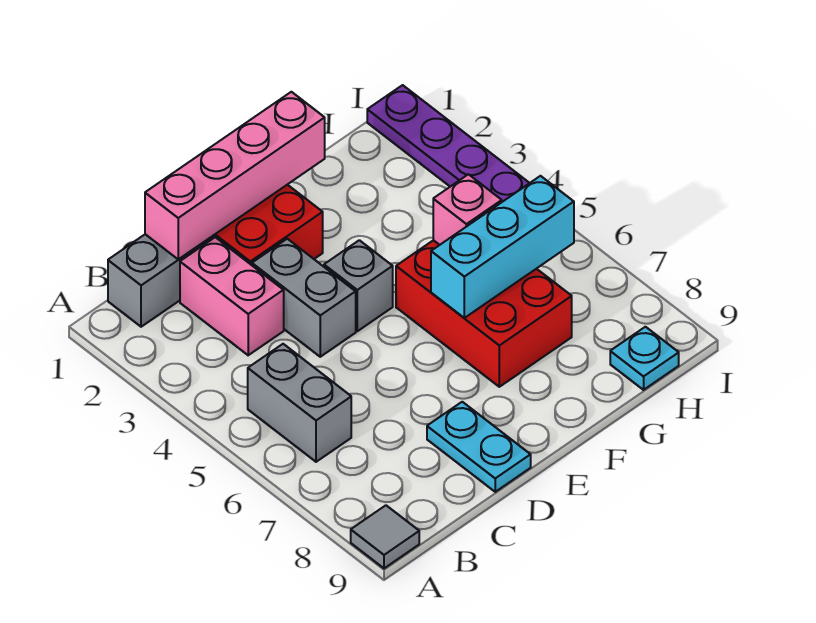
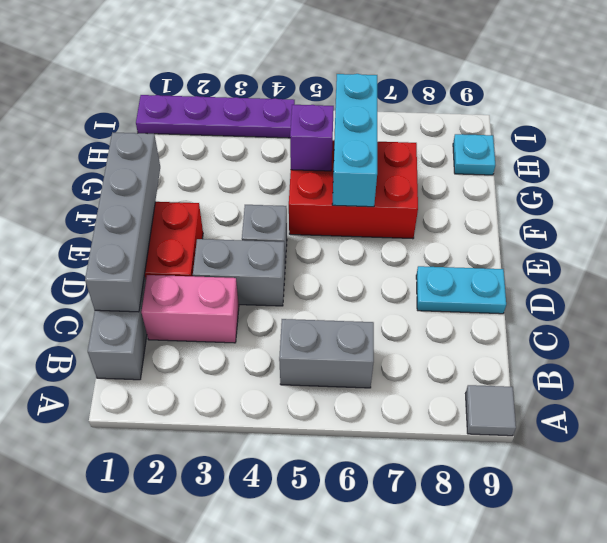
pink brick C1:F1 level 2 -> grey brick C1:F1 level 2
pink brick G5 level 2 -> purple brick G5 level 2

